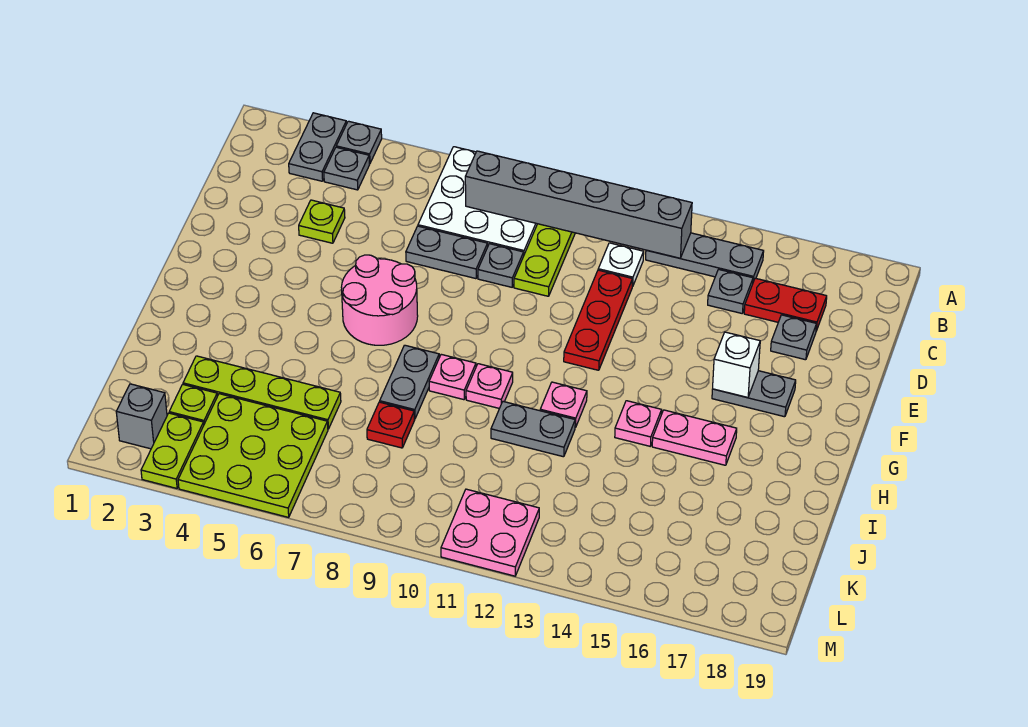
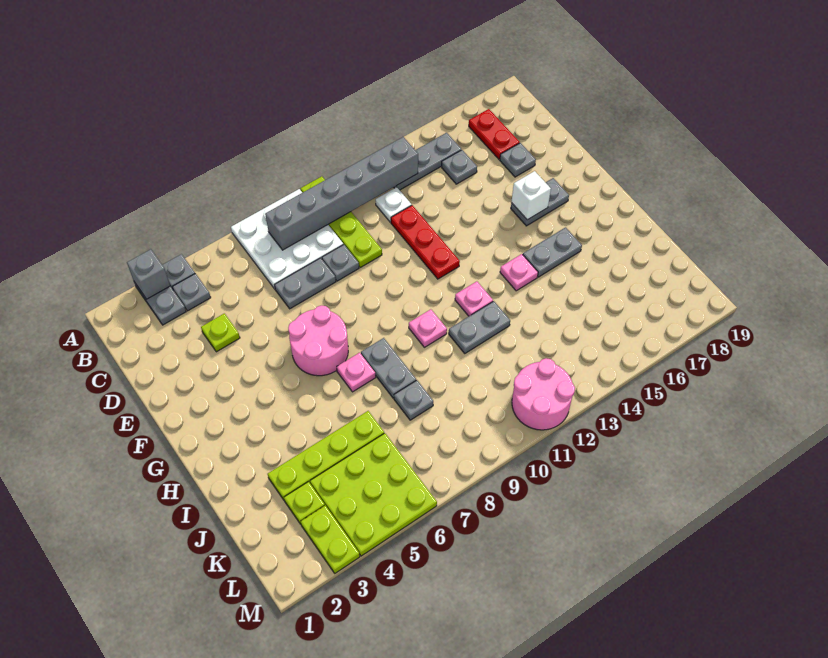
red plate C16:C17 level 1 -> red plate B17:C17 level 1
pink plate H9 level 1 -> pink plate H7 level 1
pink plate H15:H16 level 1 -> grey plate H15:H16 level 1
red plate J8 level 1 -> grey plate J8 level 1
grey brick L2 level 1 -> grey brick A3 level 2
pink plate L11:M12 level 1 -> pink round brick L11:M12 level 1

